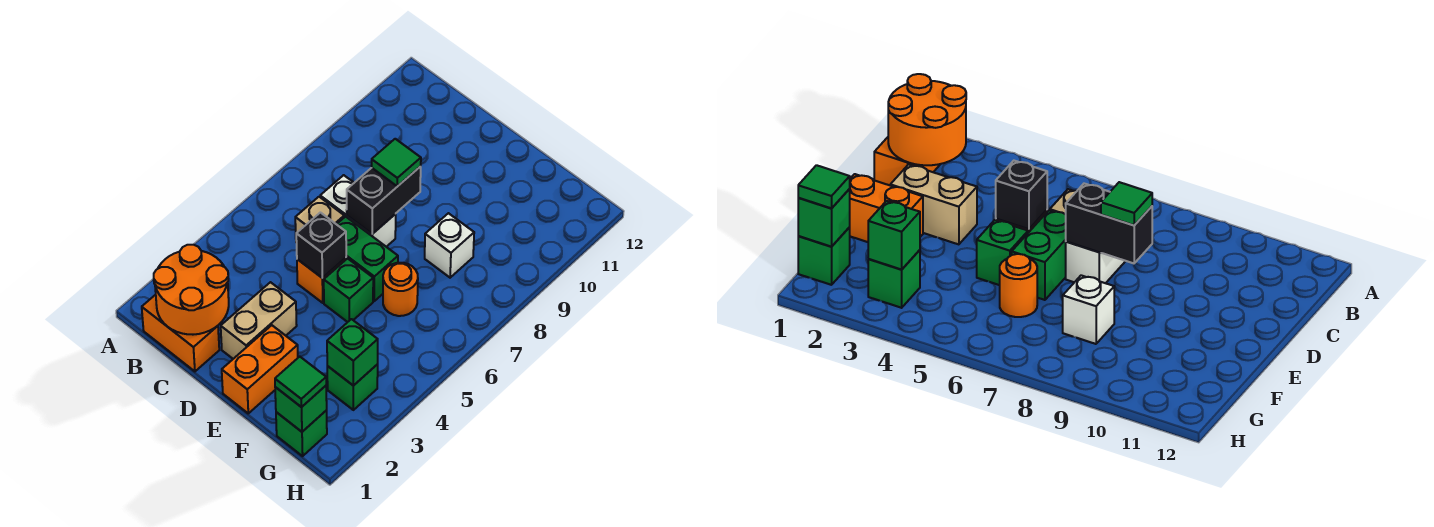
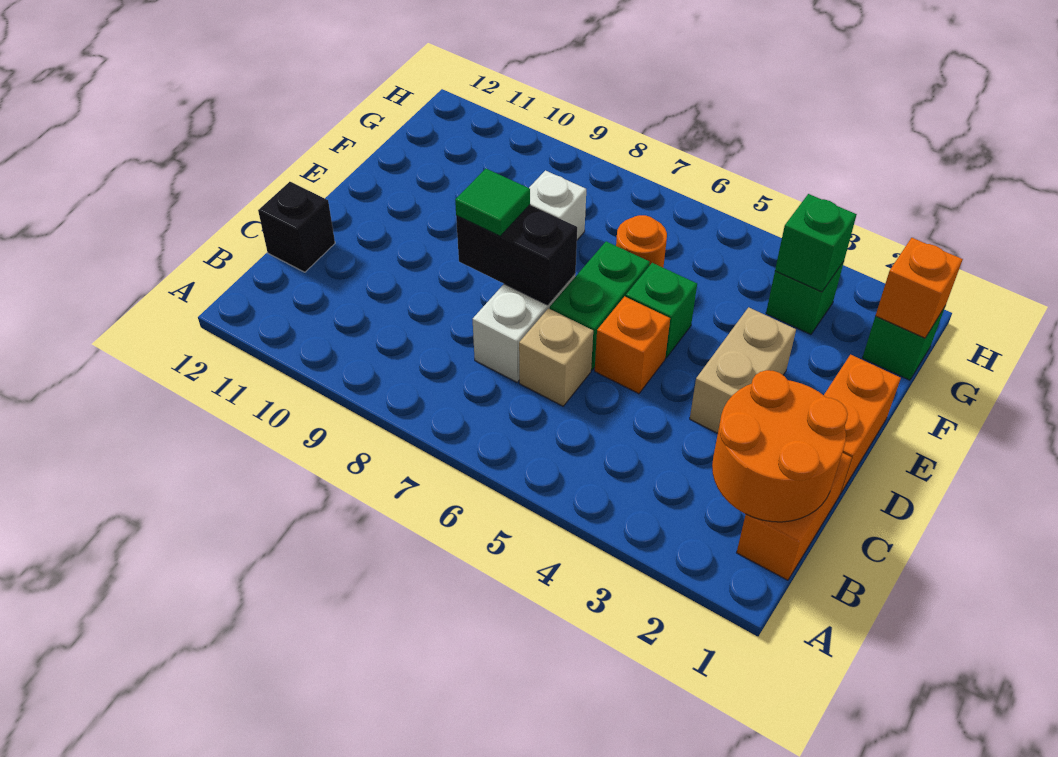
tan brick D2:D3 level 1 -> tan brick D3:E3 level 1
black brick D5 level 2 -> black brick C12 level 1
orange brick E1:E2 level 1 -> orange brick D1:E1 level 1
green brick G1 level 2 -> orange brick G1 level 2
green tile G1 level 3 -> none

